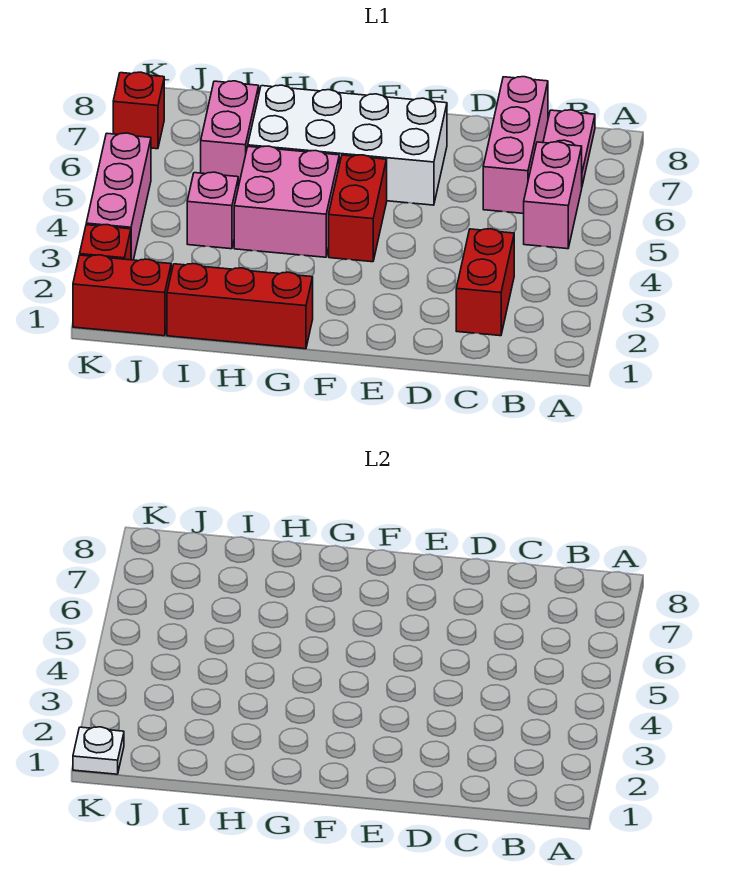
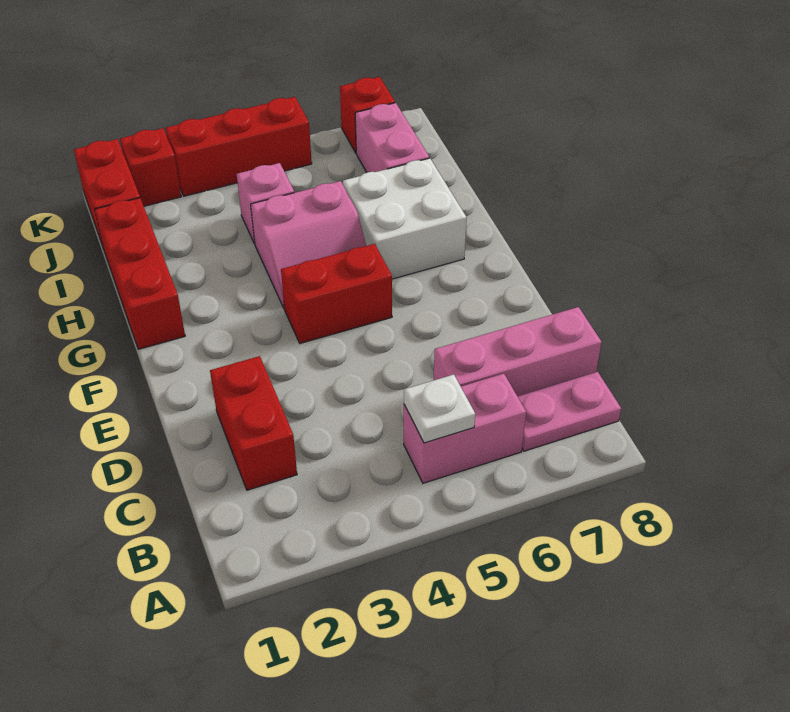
red brick C2:C3 level 1 -> red brick C2:D2 level 1
white brick E6:H7 level 1 -> white brick G6:H7 level 1
pink brick G4:H5 level 1 -> pink slope G4:H5 level 1 top H
pink brick I6:I7 level 1 -> pink brick I7:J7 level 1
white plate K1 level 2 -> white plate B5 level 2
pink brick K3:K5 level 1 -> red brick K3:K5 level 1

